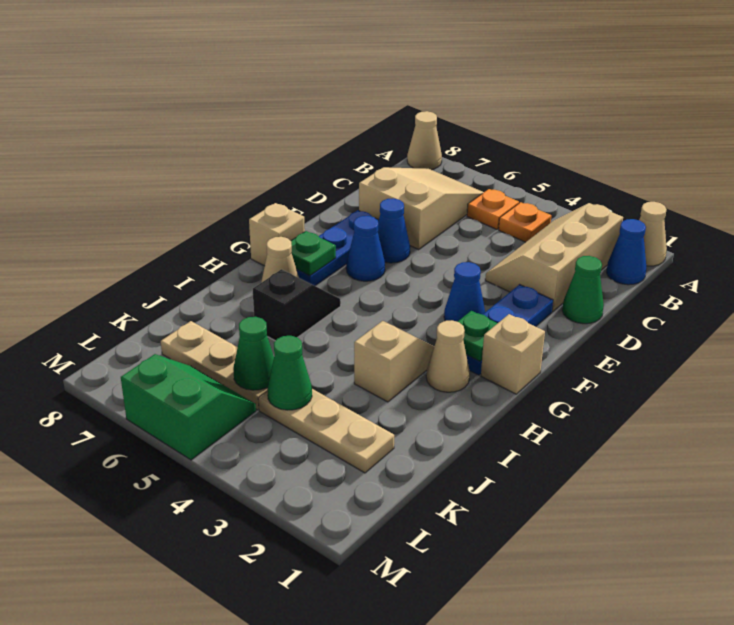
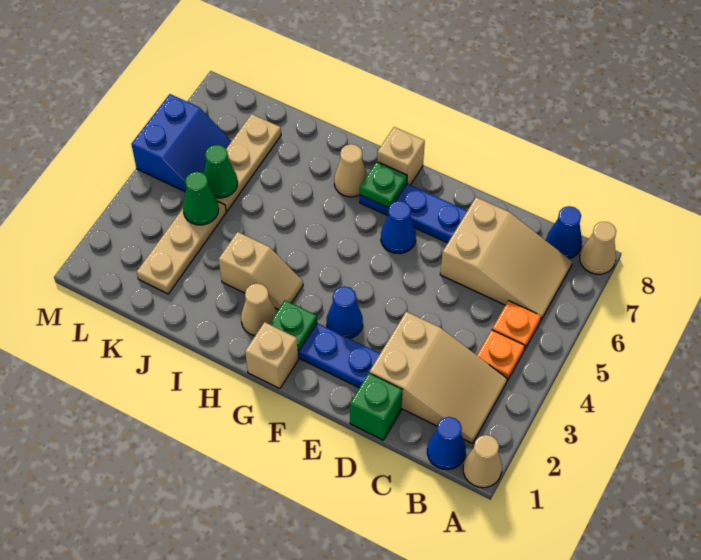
tan slope B2:D3 level 1 top 2 -> tan slope B2:D3 level 1 top D
green cone D1 level 1 -> green brick D1 level 1
blue cone E6 level 1 -> blue cone B8 level 1
black slope H6:I6 level 1 top I -> none
green slope L5:M6 level 1 top M -> blue slope L5:M6 level 1 top M

